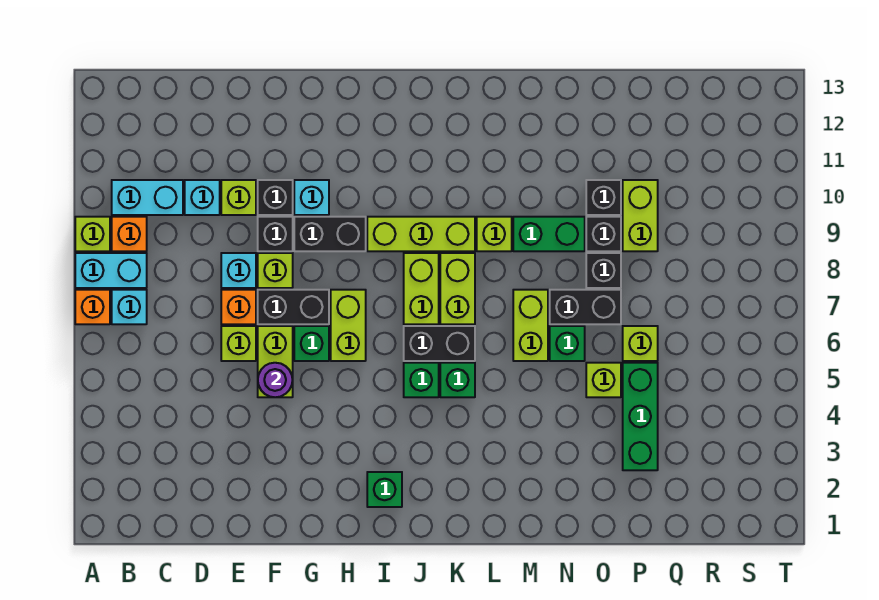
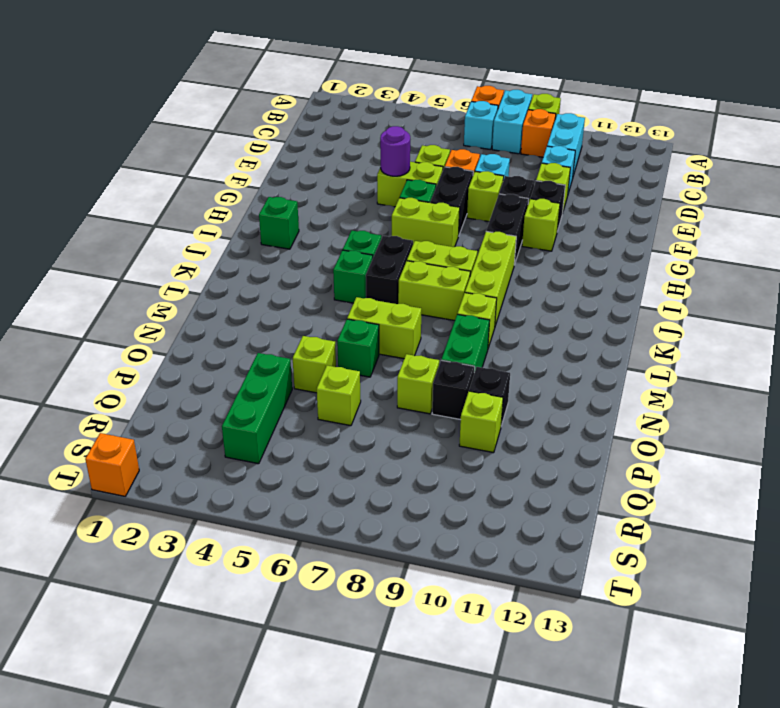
cyan brick G10 level 1 -> lime brick G10 level 1
black brick N7:O7 level 1 -> none
black brick O8 level 1 -> lime brick O8 level 1
green brick P3:P5 level 1 -> green brick P4:R4 level 1
lime brick P9:P10 level 1 -> lime brick P10 level 1
none -> orange brick T1 level 1

